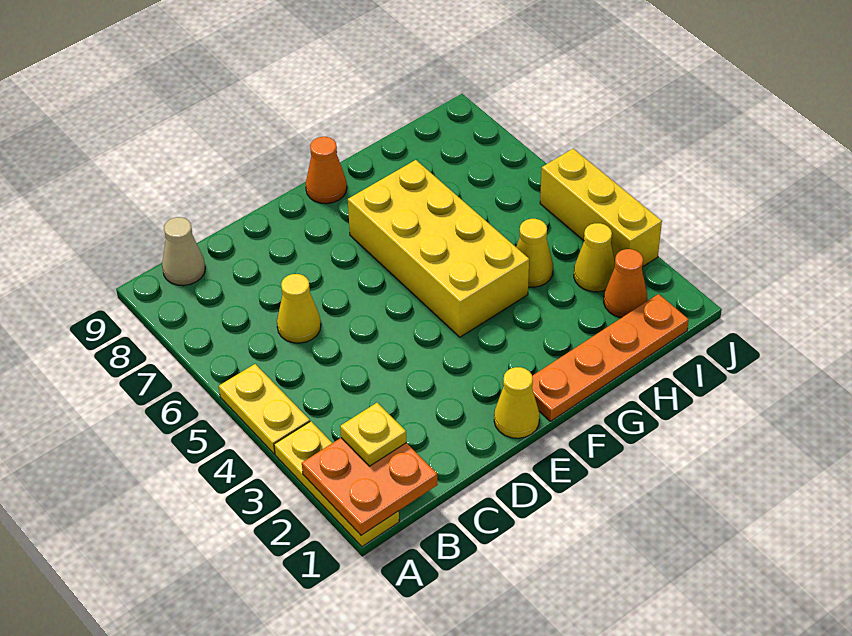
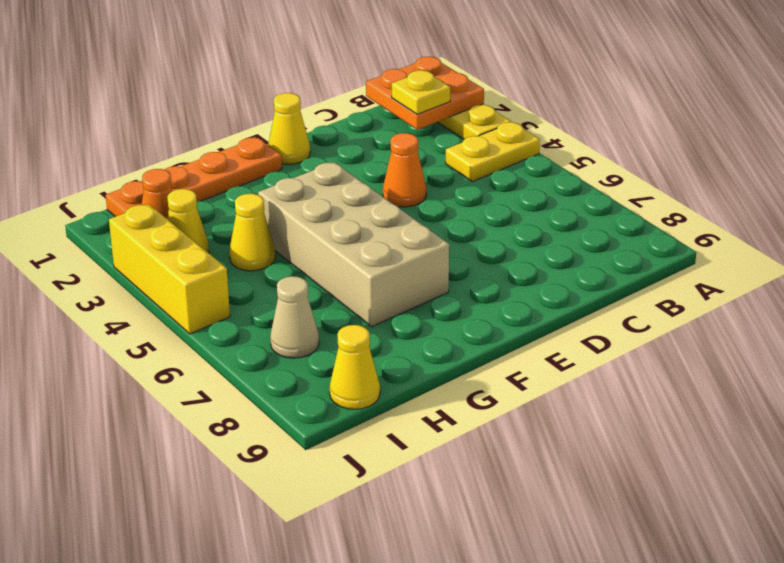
yellow plate A4:A5 level 1 -> yellow plate A4:B4 level 1
tan cone B9 level 1 -> tan cone I7 level 1
yellow cone C6 level 1 -> yellow cone I9 level 1
yellow brick F4:G7 level 1 -> tan brick F4:G7 level 1
orange cone F9 level 1 -> orange cone D4 level 1

